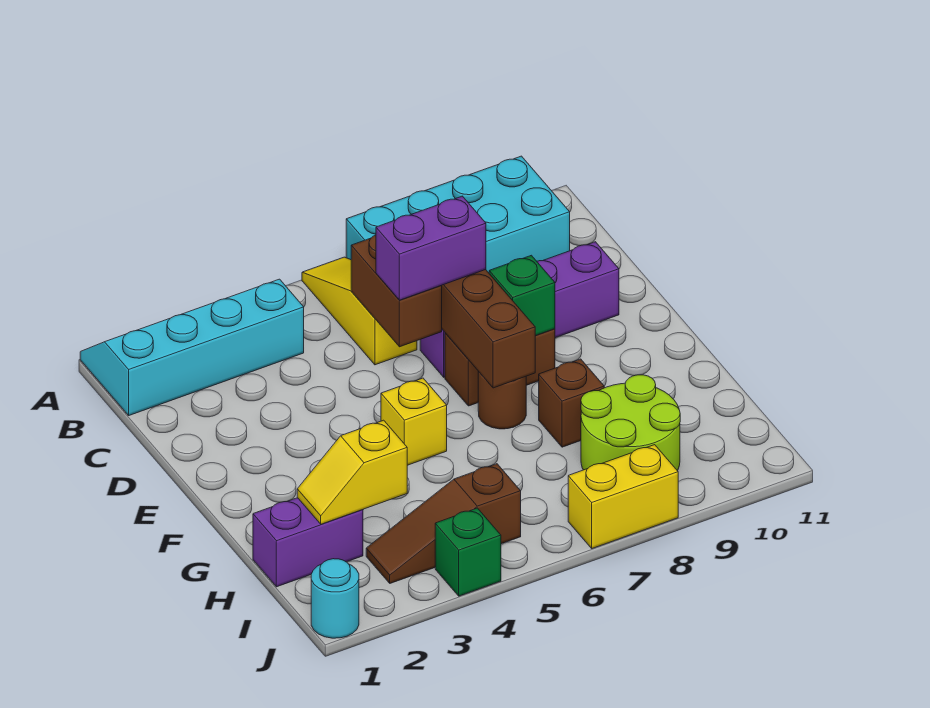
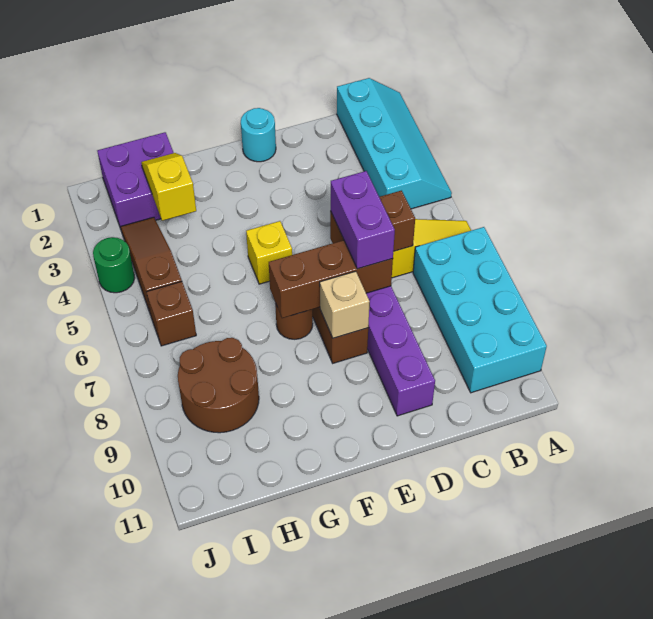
green brick E8 level 2 -> tan brick E8 level 2
brown brick G8 level 1 -> brown brick I6 level 1
purple brick H1:H2 level 1 -> purple brick H1:I2 level 1
lime round brick H8:I9 level 1 -> brown round brick H8:I9 level 1
cyan round brick J1 level 1 -> cyan round brick E1 level 1
green brick J4 level 1 -> green round brick J4 level 1
yellow brick J7:J8 level 1 -> none

